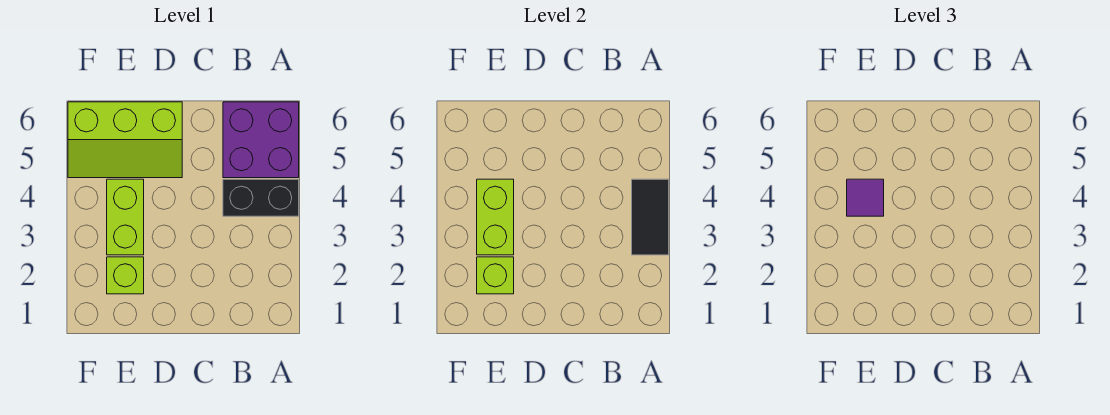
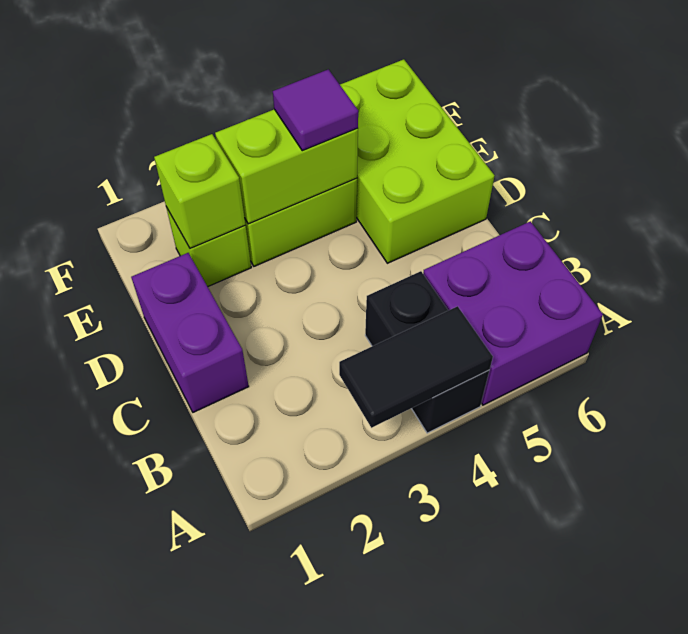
none -> purple brick C1:D1 level 1
lime slope D5:F6 level 1 top 6 -> lime brick D5:F6 level 1

